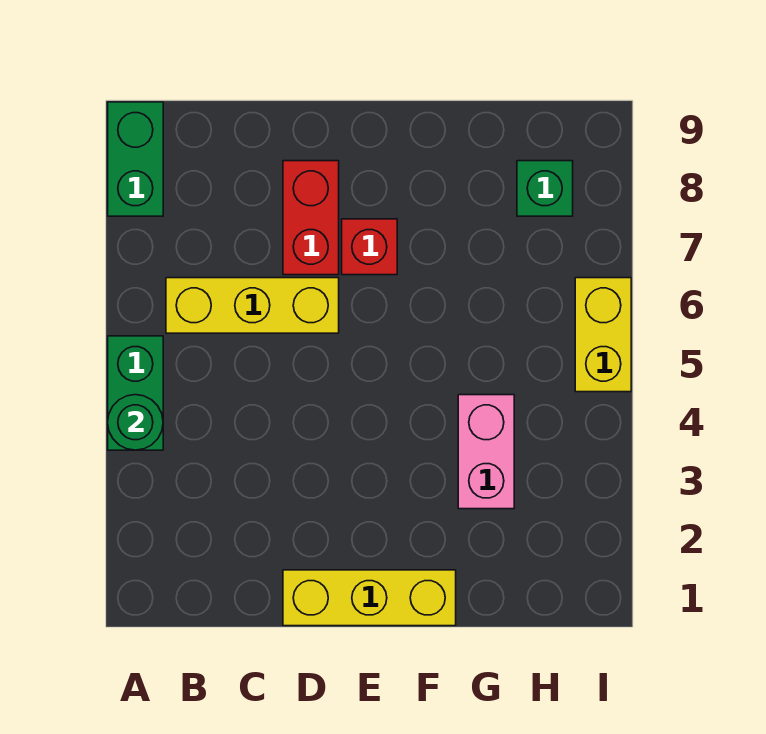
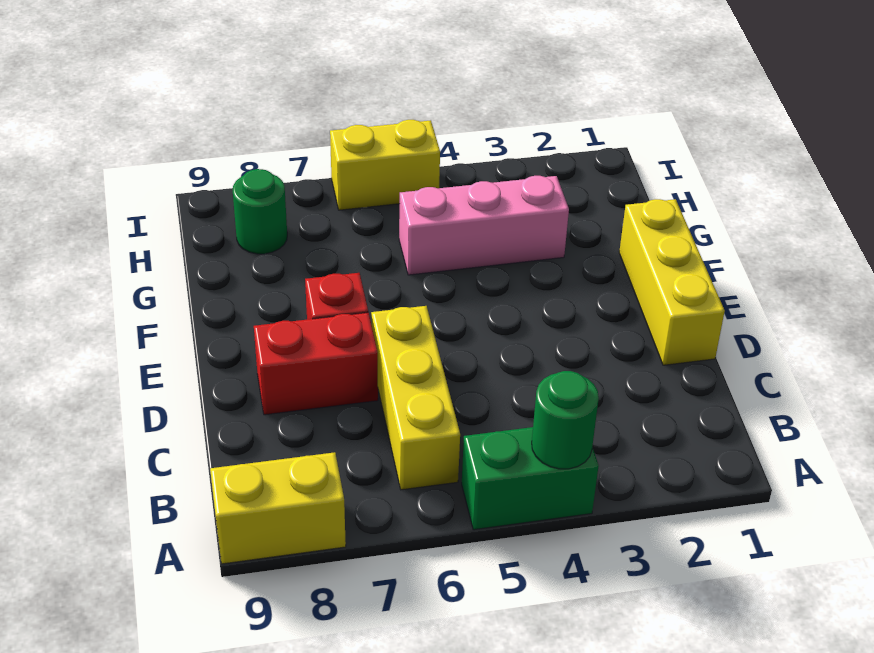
green brick A8:A9 level 1 -> yellow brick A8:A9 level 1
pink brick G3:G4 level 1 -> pink brick G3:G5 level 1
green brick H8 level 1 -> green round brick H8 level 1

